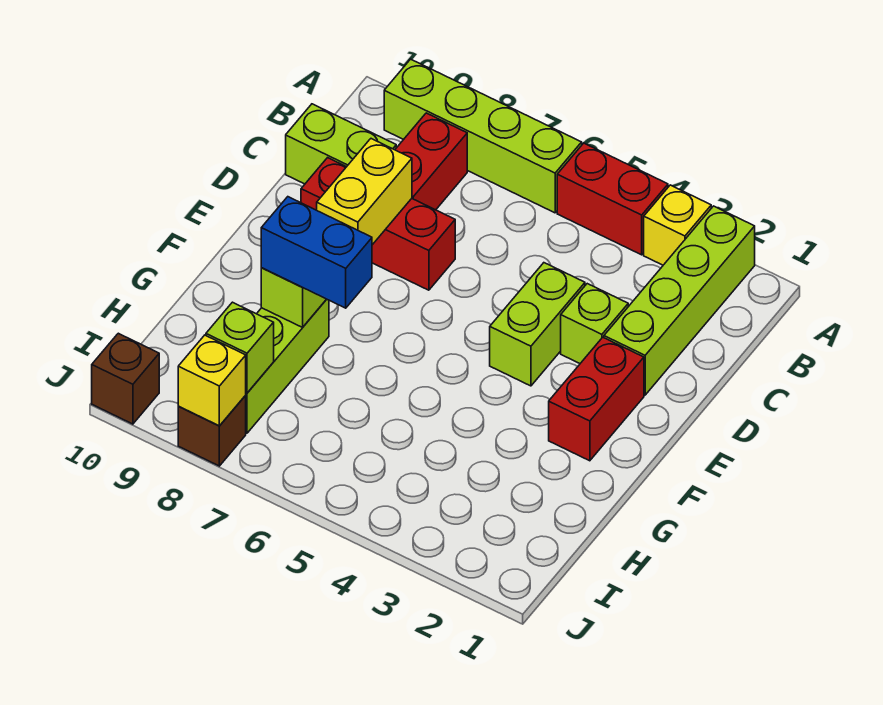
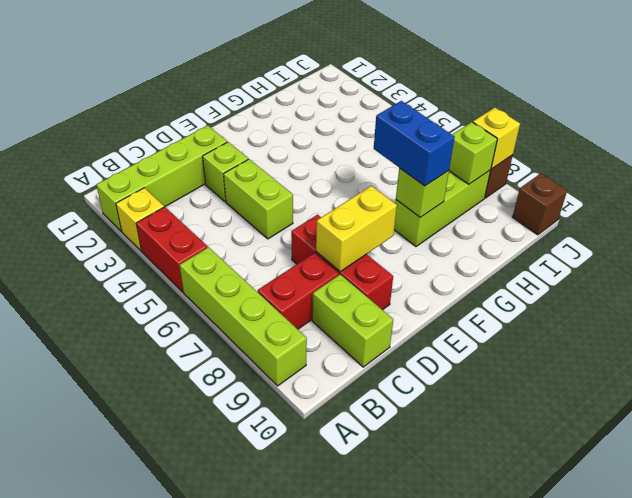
lime brick D4:E4 level 1 -> lime brick D4:D5 level 1
red brick E2:F2 level 1 -> none

